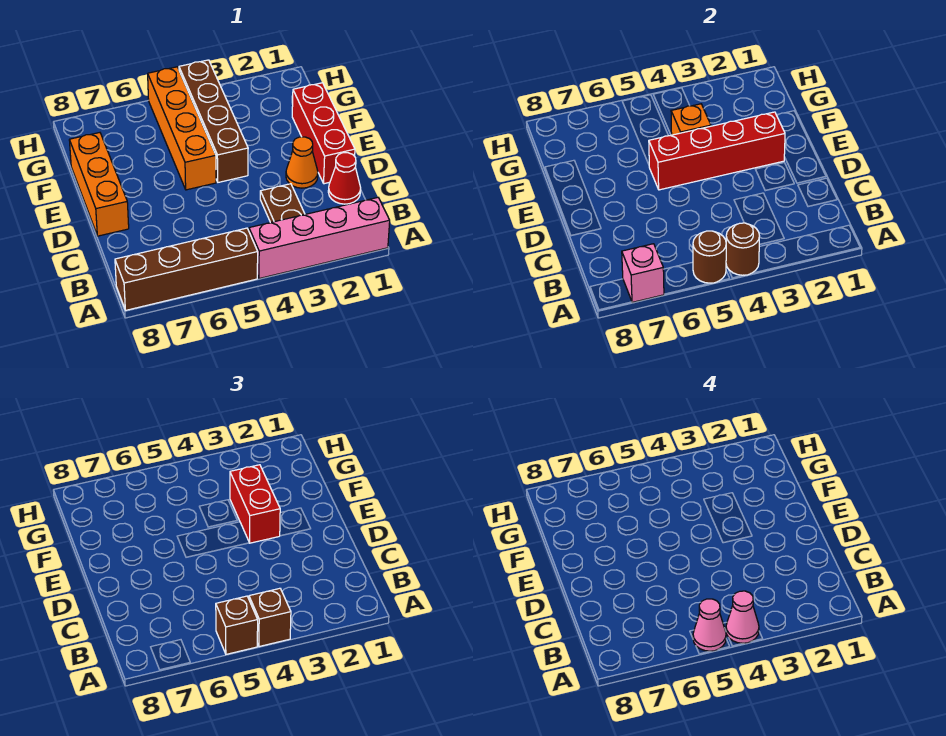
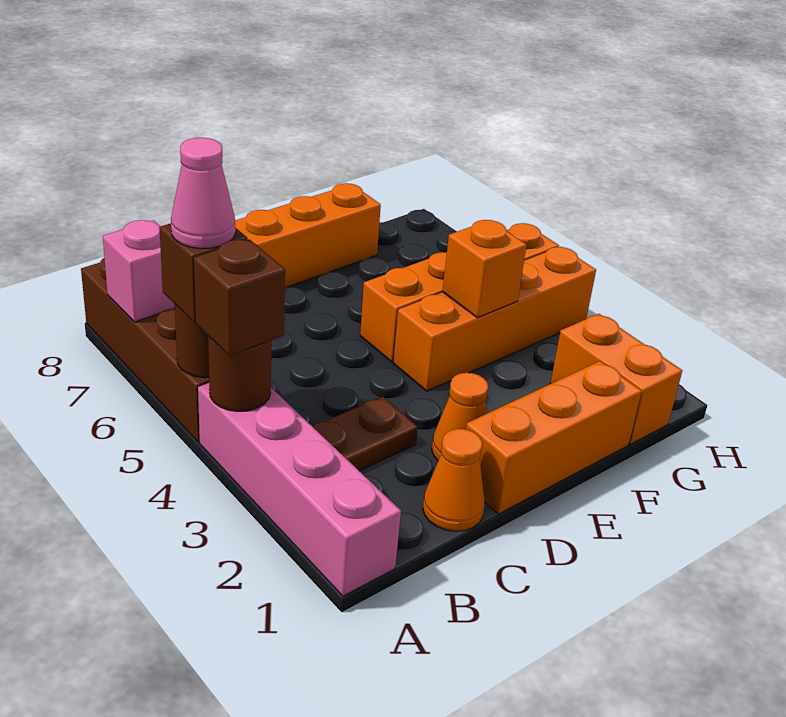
pink cone A4 level 4 -> none
red cone C1 level 1 -> orange cone C1 level 1
red brick D1:F1 level 1 -> orange brick D1:F1 level 1
red brick E2:E5 level 2 -> none
red brick E3:F3 level 3 -> none
brown brick E4:H4 level 1 -> orange brick E4:H4 level 1
none -> orange brick G1:G2 level 1

